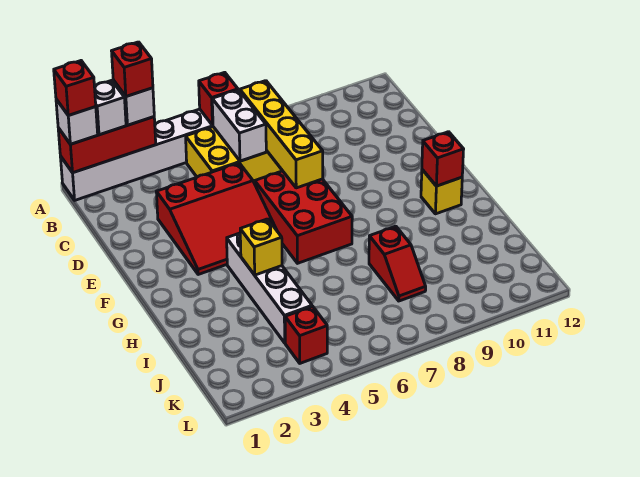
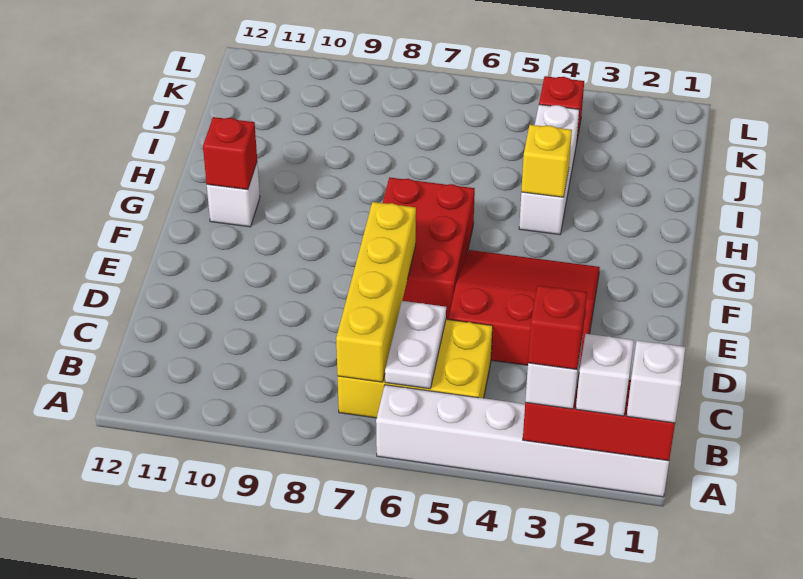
red brick A1 level 4 -> none
red brick A6 level 2 -> none
white brick B6:C6 level 2 -> white plate B6:C6 level 2
white brick G4:J4 level 1 -> white brick H4:J4 level 1
yellow brick G11 level 1 -> white brick G11 level 1
red slope I8:J8 level 1 top I -> none

